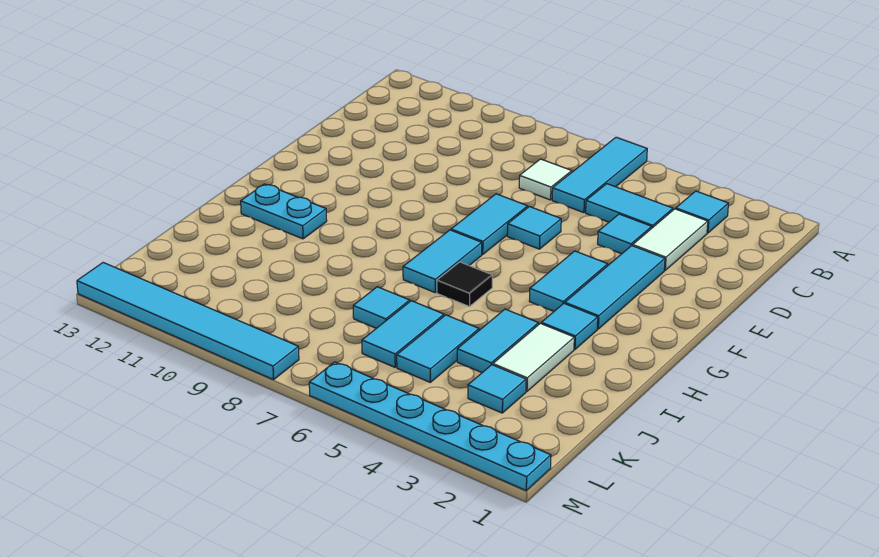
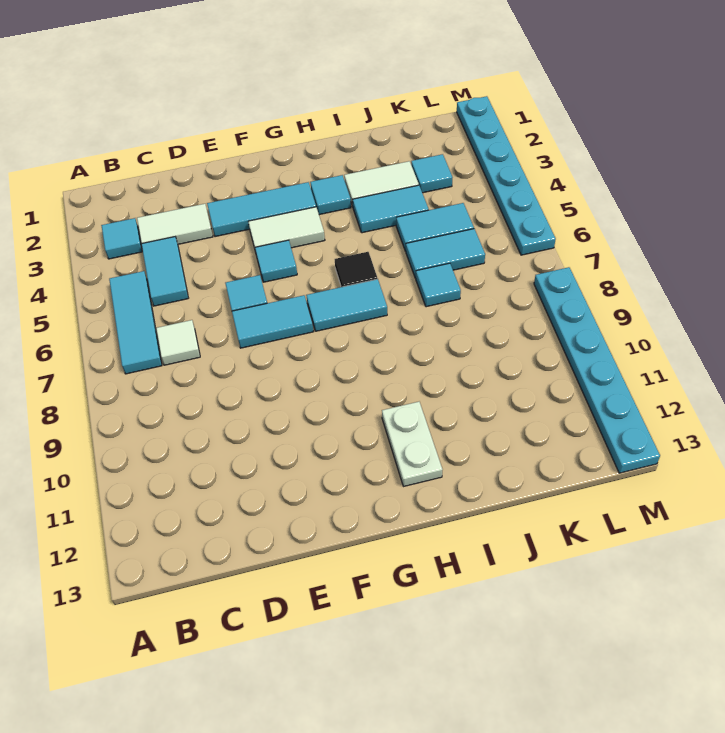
cyan tile A6:C6 level 1 -> cyan tile B5:B7 level 1
cyan tile D4 level 1 -> cyan tile F5 level 1
cyan tile F4:G4 level 1 -> white tile F4:G4 level 1
cyan plate H11:H12 level 1 -> white plate H11:H12 level 1
cyan tile M8:M13 level 1 -> cyan plate M8:M13 level 1

